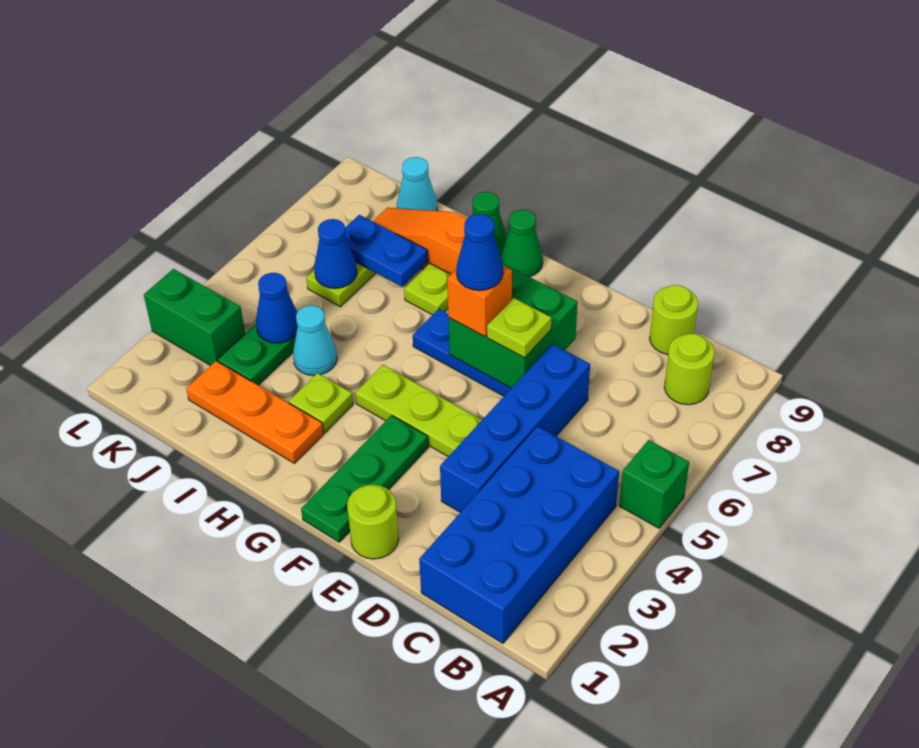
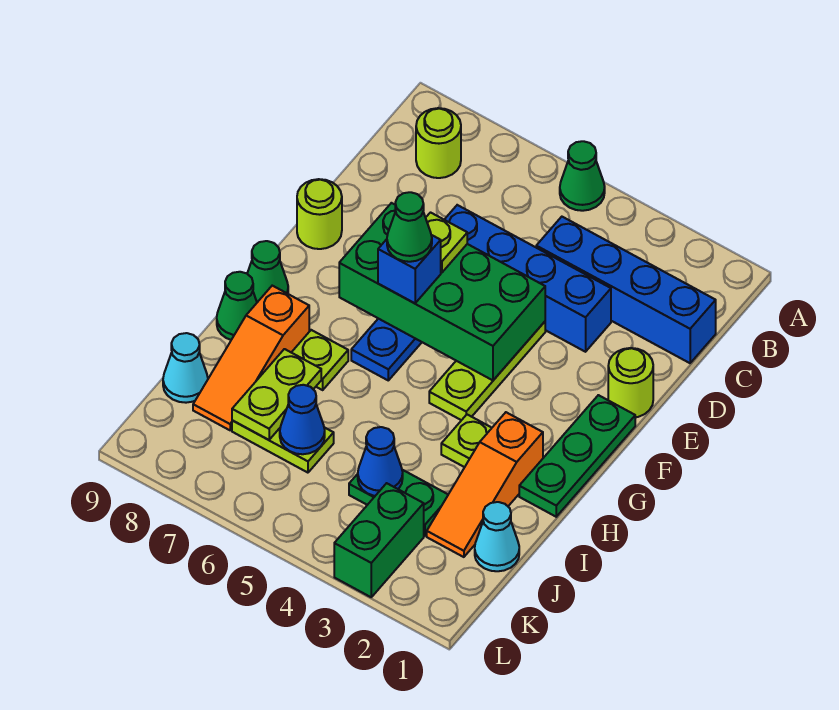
green brick A5 level 1 -> green cone A5 level 1
blue brick B1:C4 level 1 -> blue brick C1:C4 level 1
lime round brick C9 level 1 -> lime round brick E9 level 1
green brick E6:F7 level 2 -> green brick E4:F7 level 2
green plate F1:F3 level 1 -> green plate F1:H1 level 1
orange brick F6 level 3 -> blue brick F6 level 3
blue cone F6 level 4 -> green cone F6 level 4
orange plate H2:J2 level 1 -> orange slope H2:J2 level 1 top H
cyan cone I4 level 1 -> cyan cone J1 level 1
blue plate I7:J7 level 2 -> lime plate I7:J7 level 2

